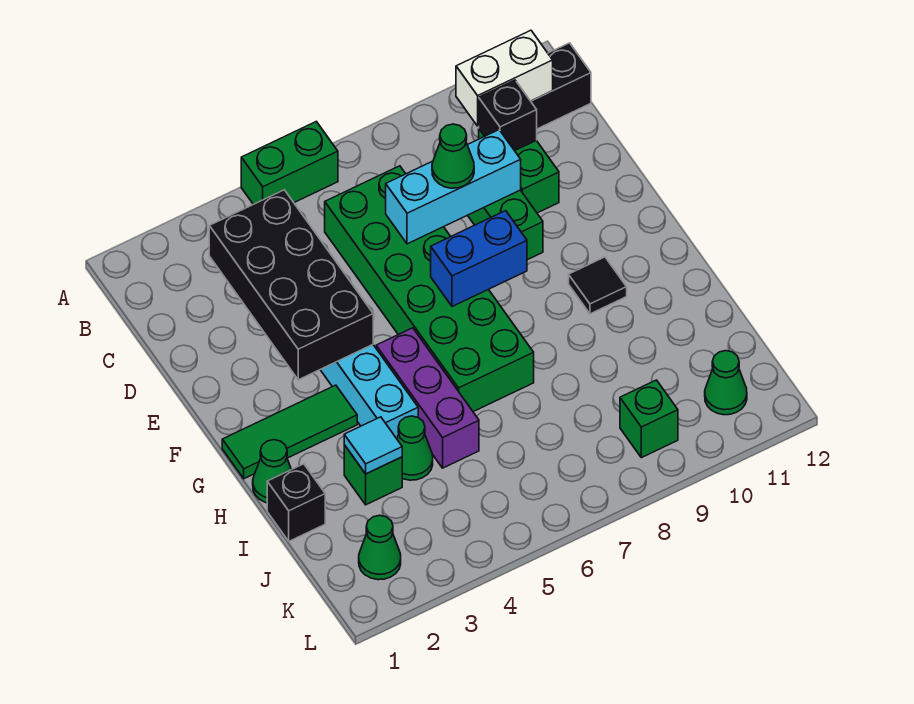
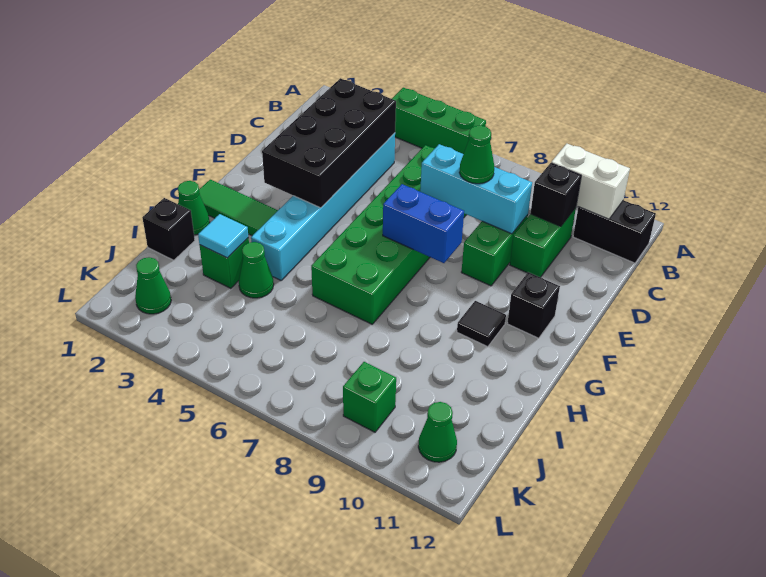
green brick A5:A6 level 1 -> green brick A4:A6 level 1
none -> black brick F11 level 1
purple brick G5:I5 level 1 -> none

